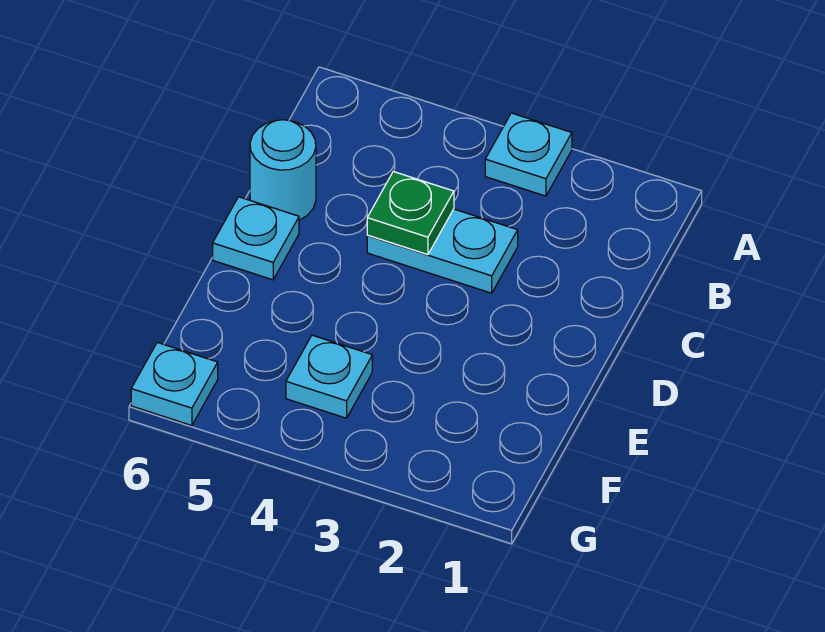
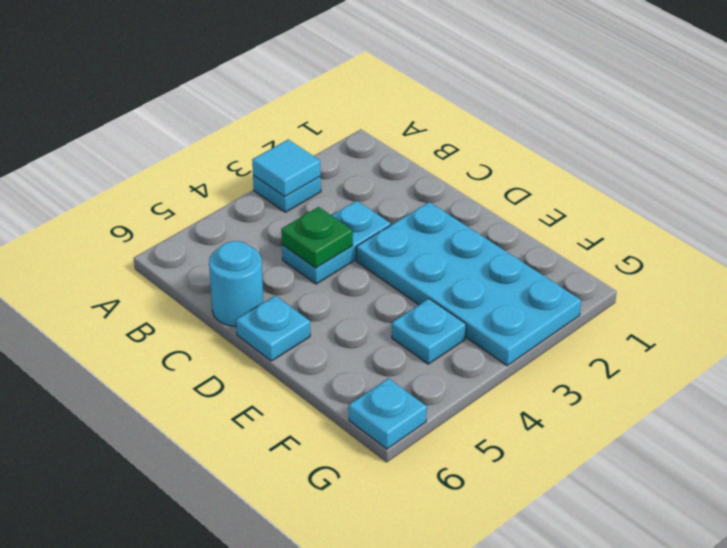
none -> cyan tile A3 level 2
none -> cyan plate D2:G3 level 1

